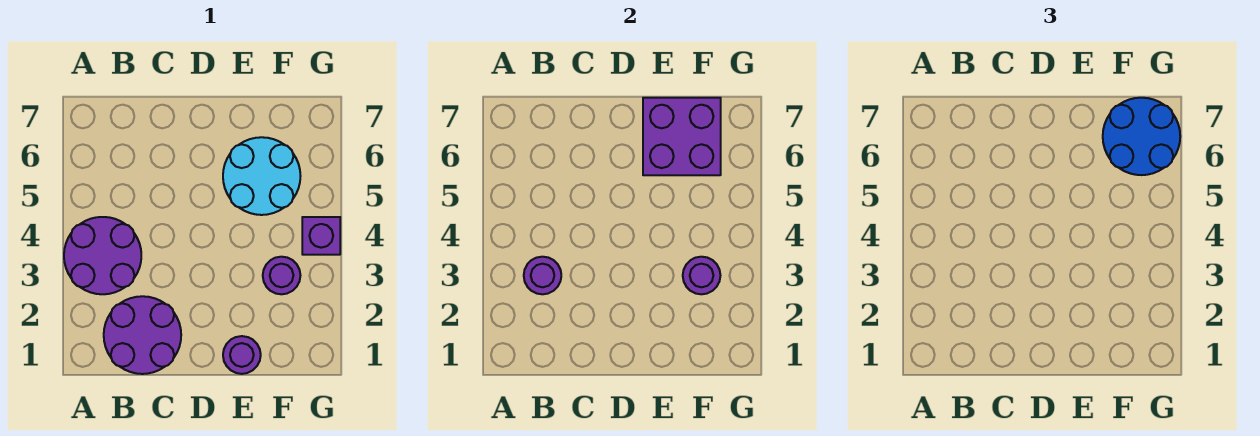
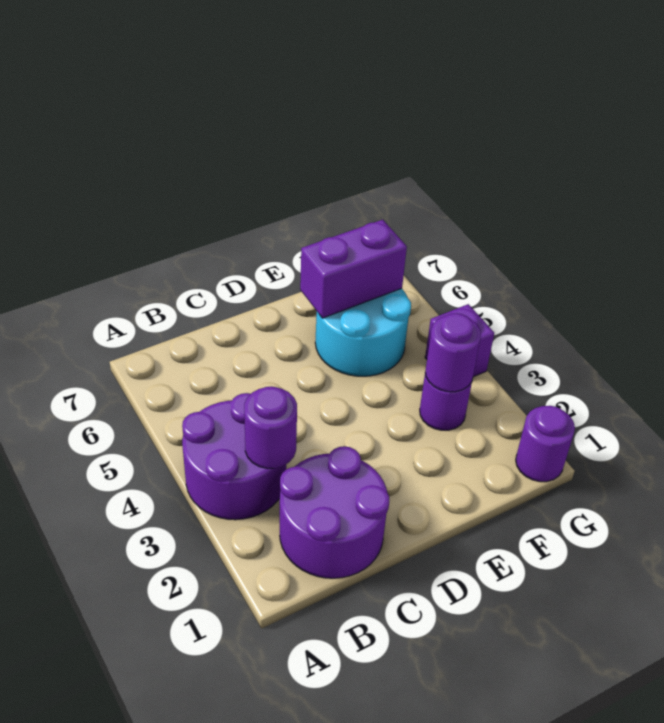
purple round brick E1 level 1 -> purple round brick G1 level 1
purple brick E6:F7 level 2 -> purple brick E6:F6 level 2
blue round brick F6:G7 level 3 -> none

